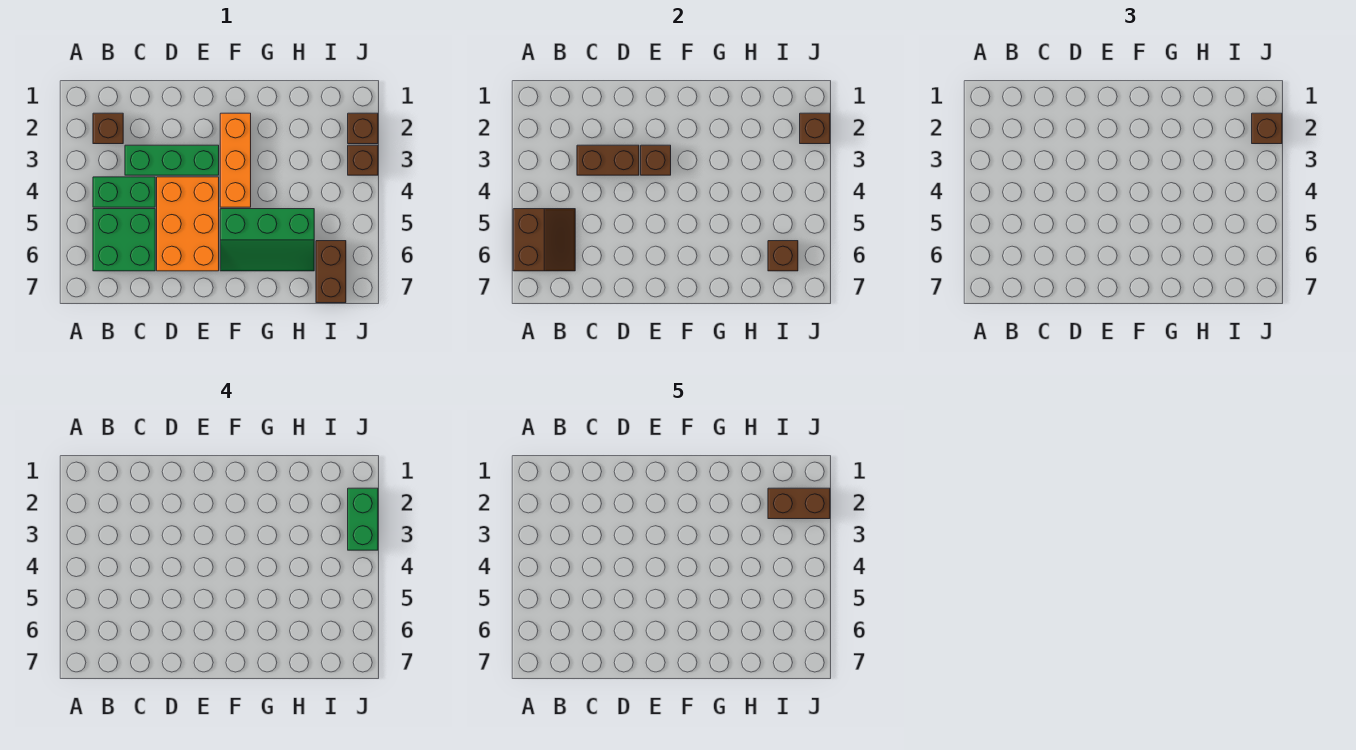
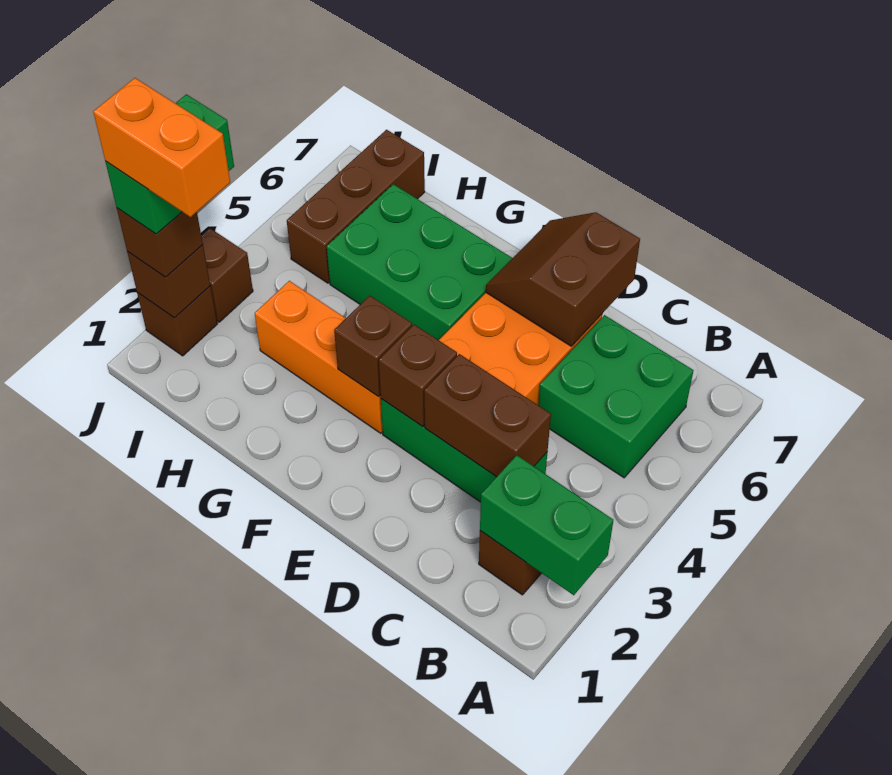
brown slope A5:B6 level 2 top A -> brown slope D6:E7 level 2 top D
green brick B4:C4 level 1 -> green brick A2:B2 level 2
orange brick F2:F4 level 1 -> orange brick F3:H3 level 1
green slope F5:H6 level 1 top 5 -> green brick F5:H6 level 1
brown brick I2:J2 level 5 -> orange brick I2:J2 level 5
brown brick I6:I7 level 1 -> brown brick I5:I7 level 1
brown brick I6 level 2 -> brown brick F3 level 2

